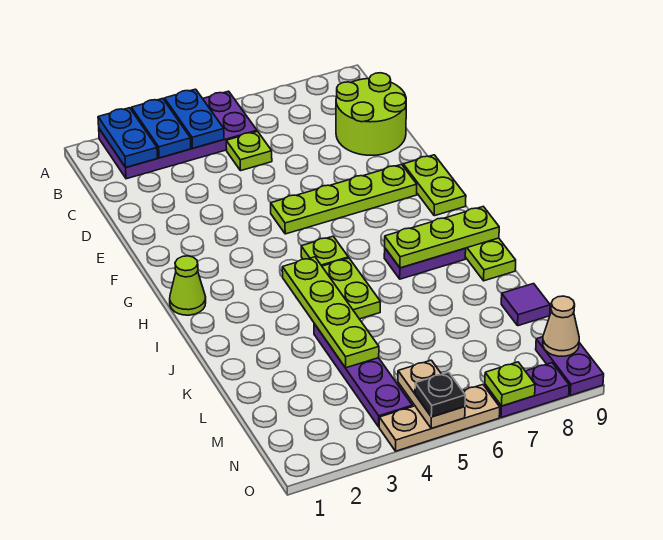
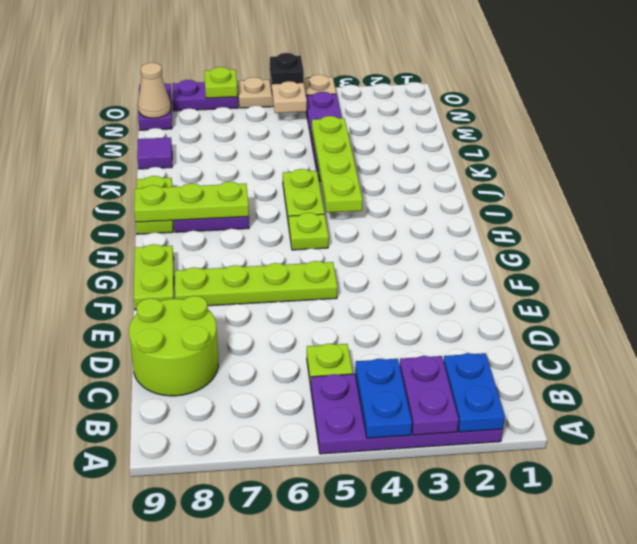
blue plate A3:B3 level 2 -> purple plate A3:B3 level 2
lime cone H1 level 1 -> none

